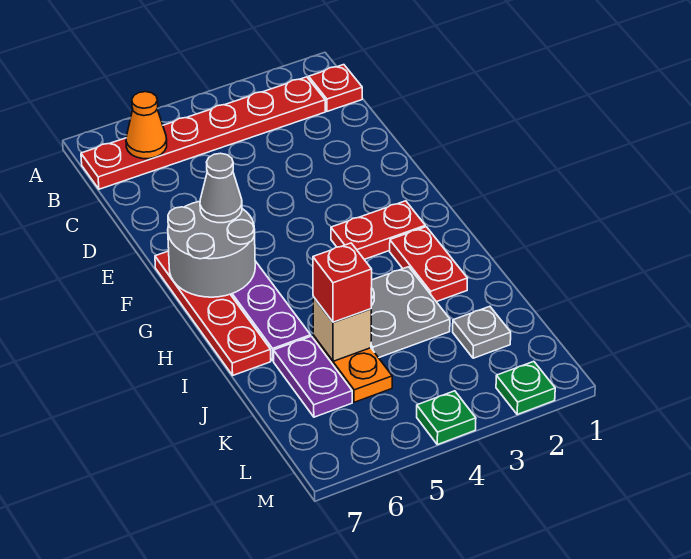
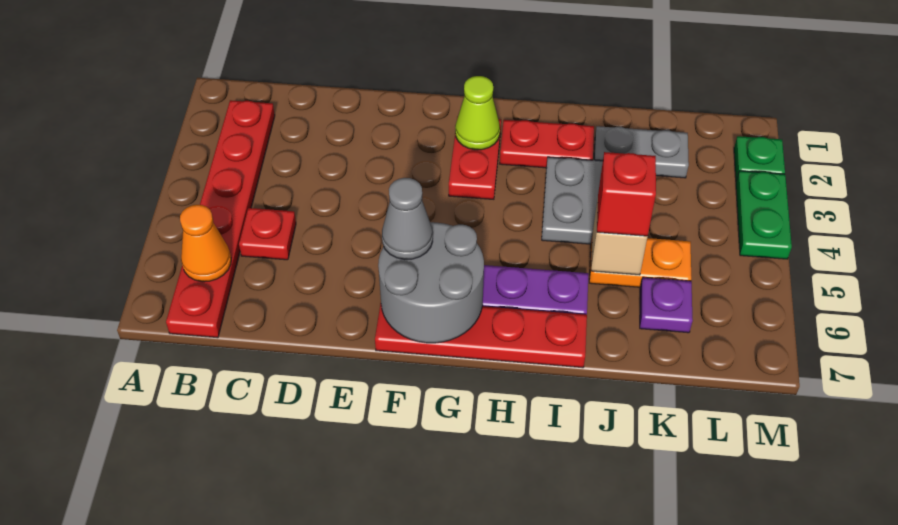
red plate B1 level 1 -> red plate C5 level 1
none -> lime cone G2 level 2
purple plate J6:K6 level 1 -> purple plate K6 level 1
grey plate K2 level 1 -> grey plate J2:K2 level 1
green plate M4 level 1 -> green plate M3:M4 level 1

